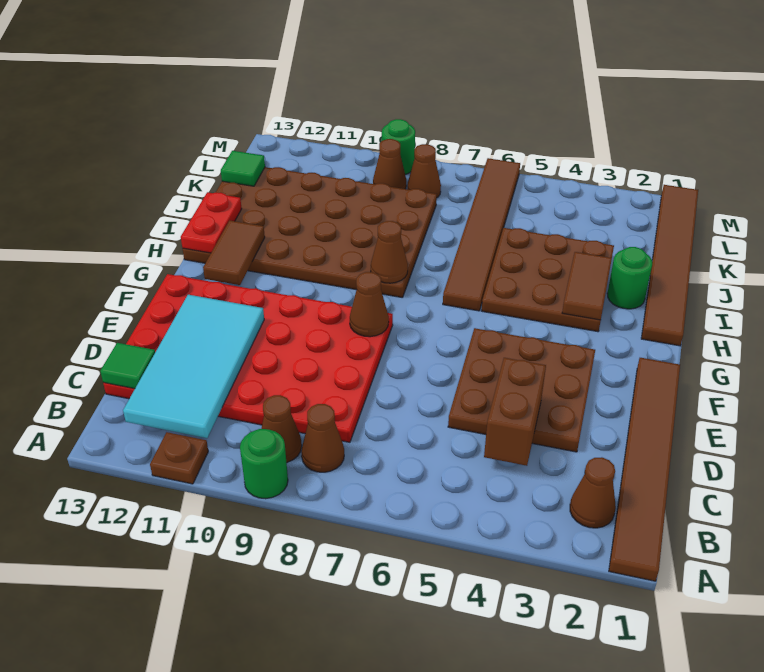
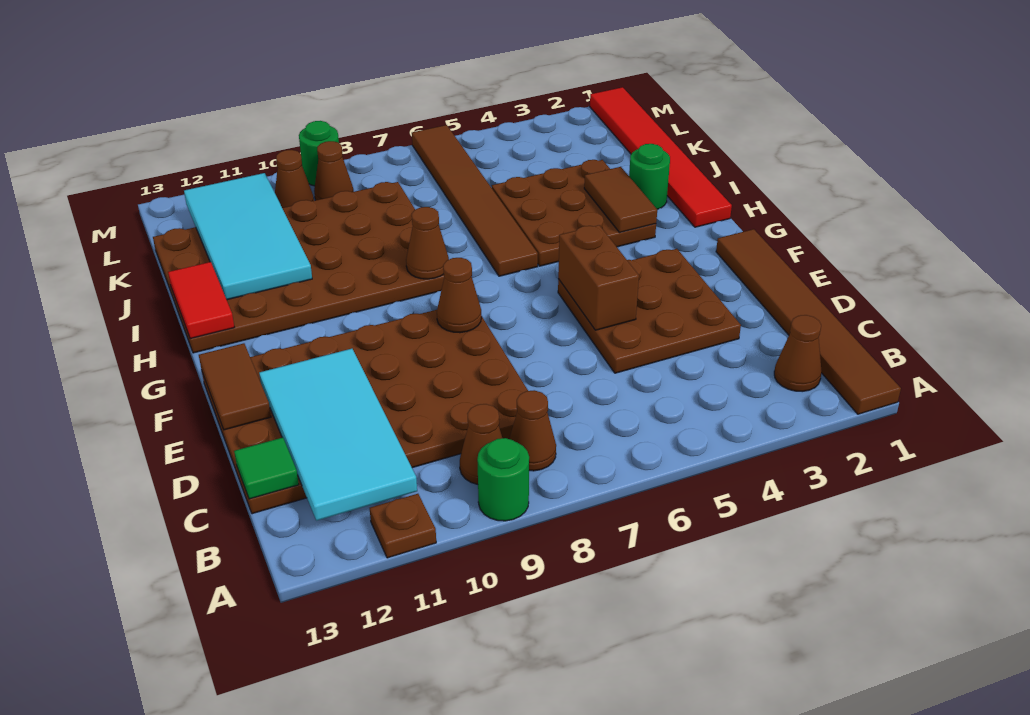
brown brick C4:D4 level 2 -> brown brick E5:F5 level 2
red plate C8:F13 level 1 -> brown plate C8:F13 level 1
brown tile G12:H12 level 2 -> brown tile E13:F13 level 2
brown tile H1:M1 level 1 -> red tile H1:M1 level 1
red plate H13:I13 level 2 -> red tile H13:I13 level 2
none -> cyan tile I11:L12 level 2
green tile K13 level 2 -> none
brown cone L8 level 1 -> brown cone L10 level 1

